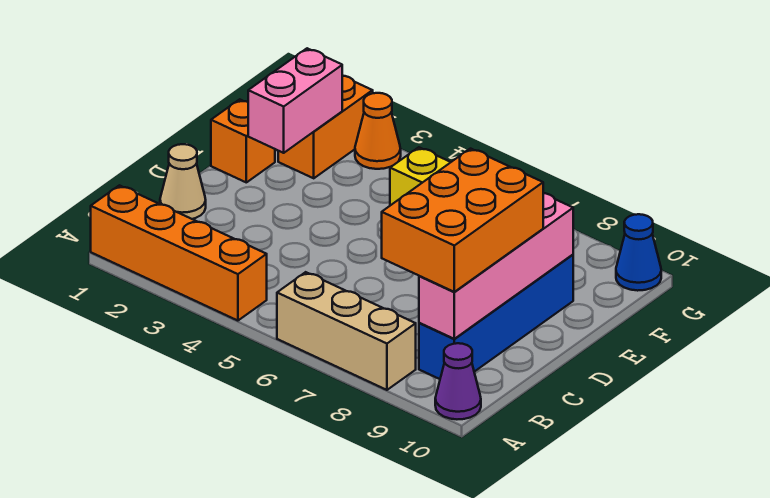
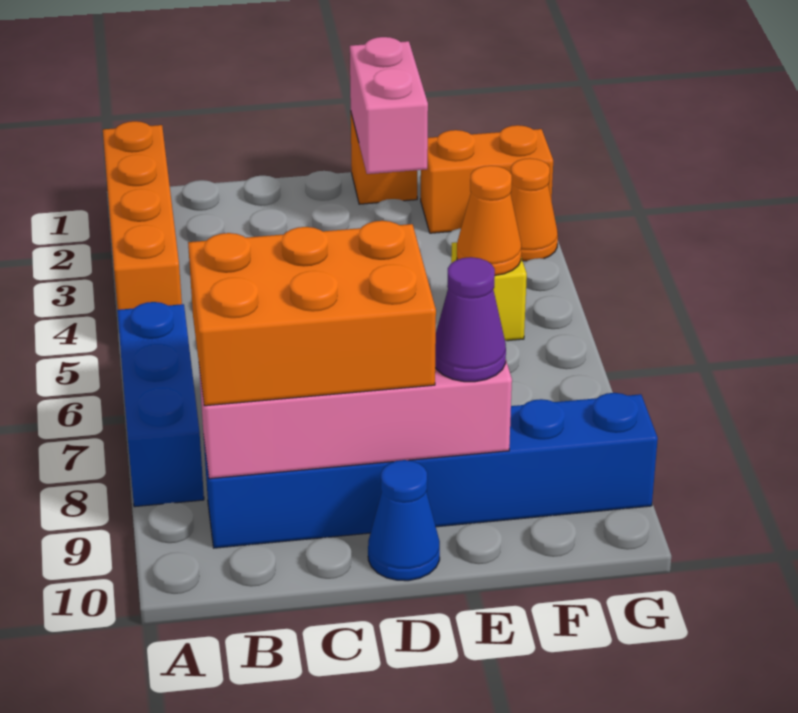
tan brick A6:A8 level 1 -> blue brick A6:A8 level 1
purple cone A10 level 1 -> purple cone E9 level 3
blue brick B9:E9 level 1 -> blue brick B9:G9 level 1
tan cone C1 level 1 -> none
pink brick E2:F2 level 2 -> pink brick E1:E2 level 2
none -> orange cone F5 level 2
blue cone G10 level 1 -> blue cone D10 level 1

